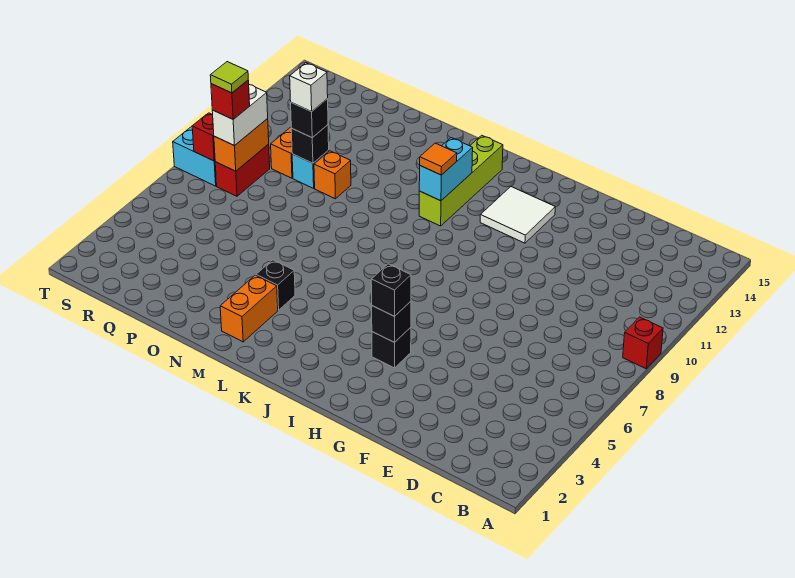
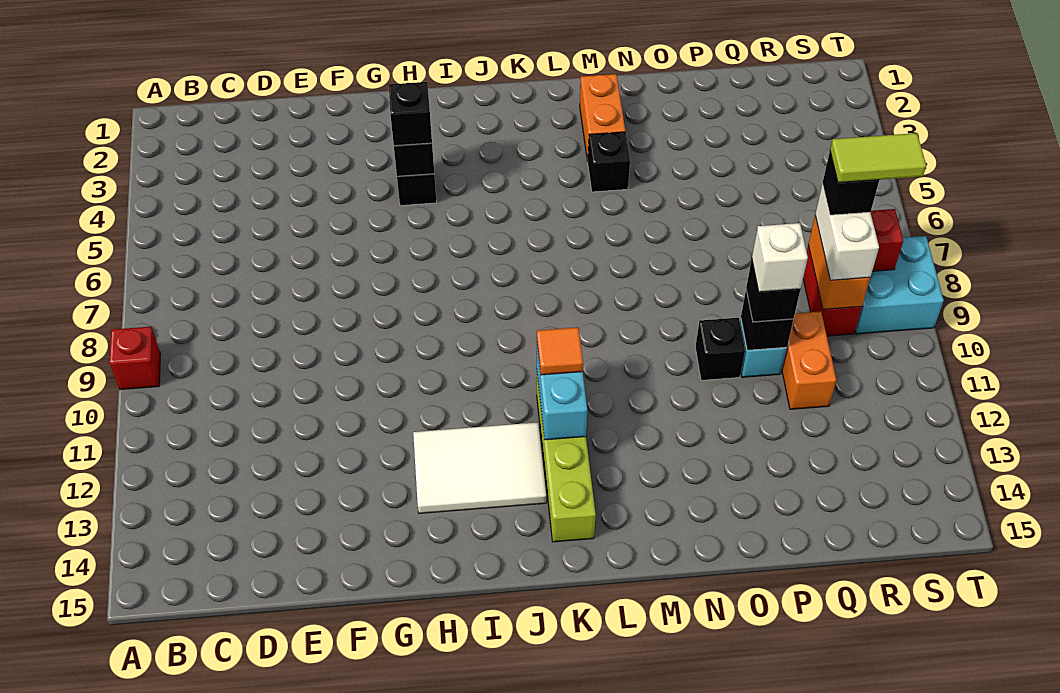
white tile H12:I13 level 1 -> white tile H12:J13 level 1
orange brick O10 level 1 -> black brick O10 level 1
red brick R8 level 4 -> black brick R8 level 4
lime tile R8 level 5 -> lime tile R8:S8 level 5

